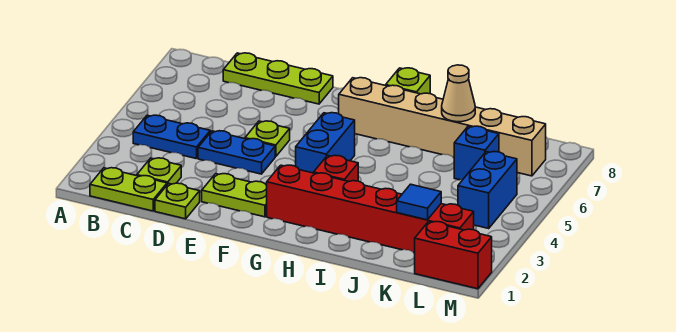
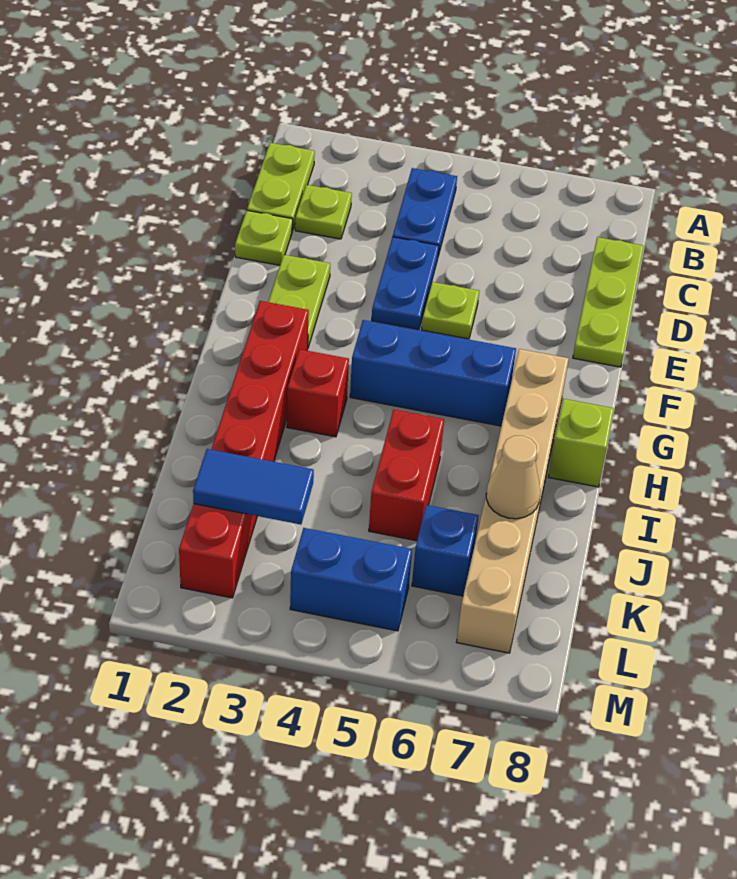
blue brick G4:G5 level 1 -> blue brick G4:G6 level 1
blue tile K2 level 2 -> blue tile K2:K3 level 2
red brick L1:M1 level 1 -> red brick I5:J5 level 1

